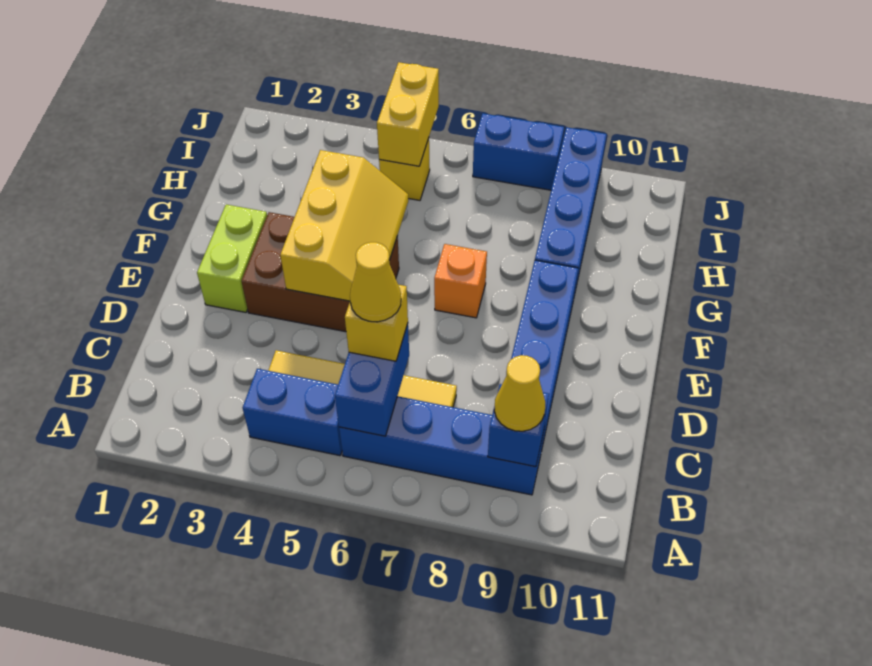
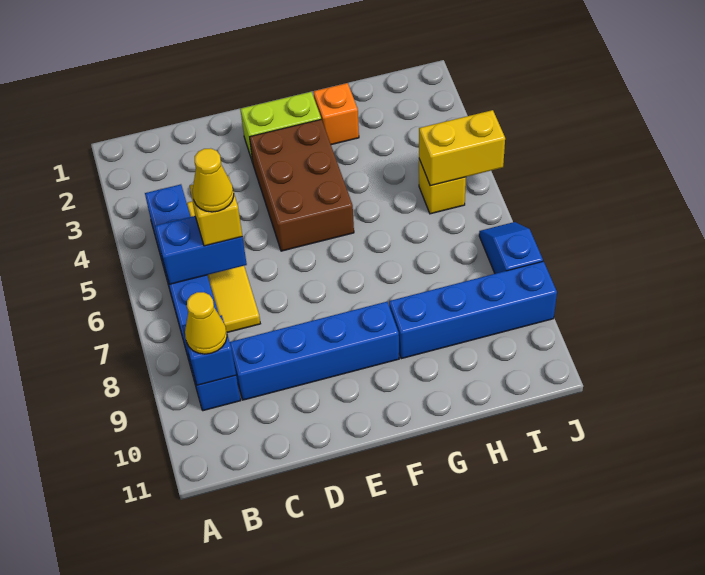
yellow slope E4:G5 level 2 top 4 -> none
orange brick F7 level 1 -> orange brick G2 level 1
blue brick J7:J8 level 1 -> blue slope J7:J8 level 1 top 8

